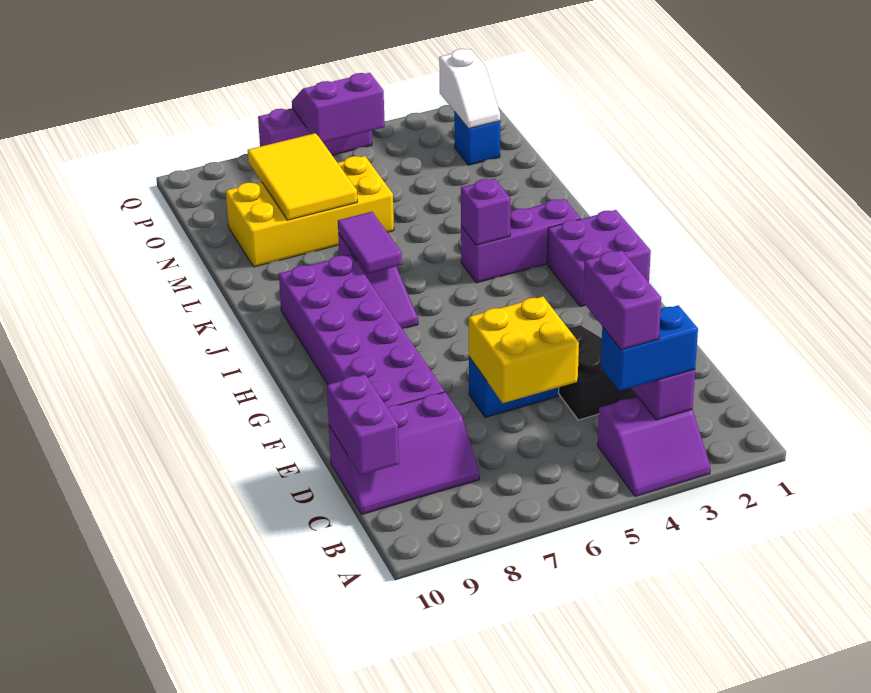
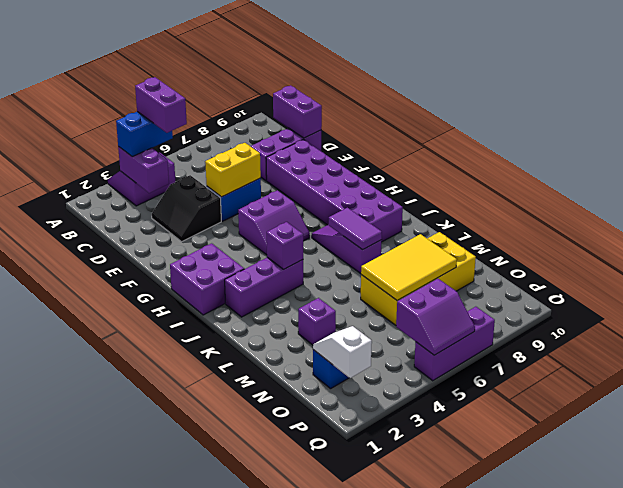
yellow brick D5:E6 level 2 -> yellow brick E5:E6 level 2
none -> purple slope G5:H6 level 1 top G
none -> purple brick M3 level 1
yellow tile M7:O8 level 2 -> yellow tile M6:N8 level 2

